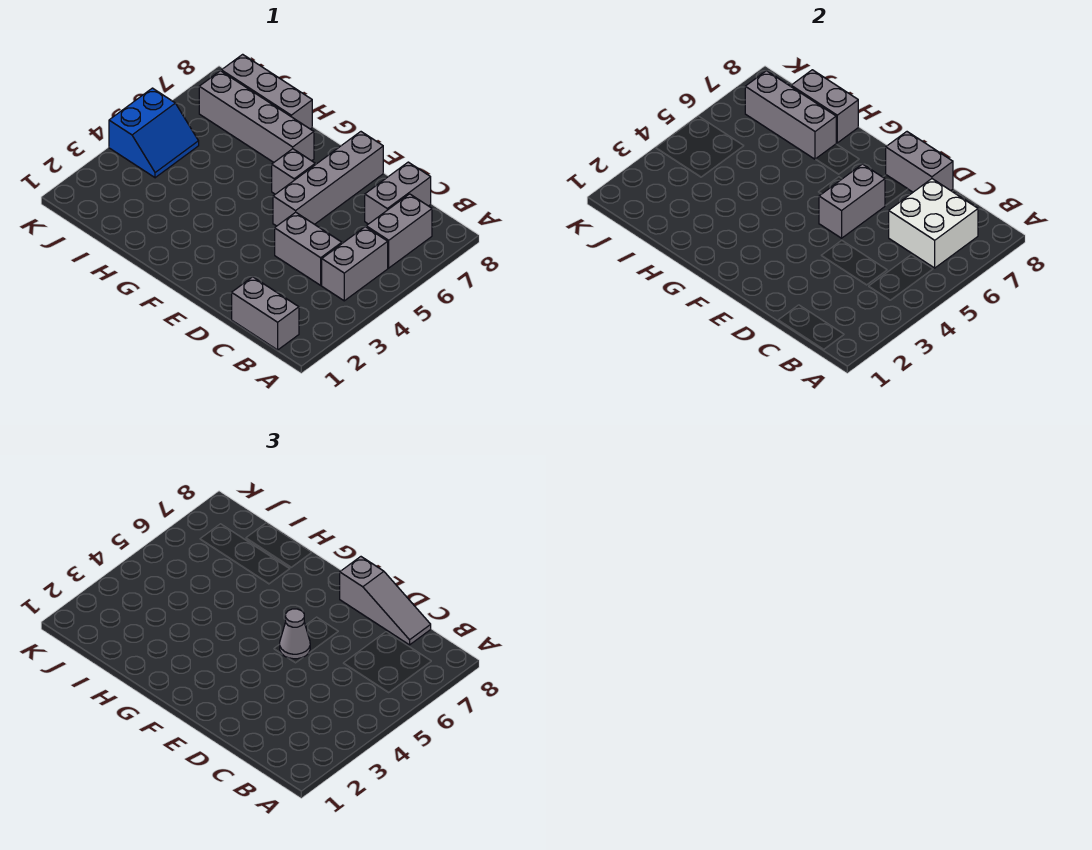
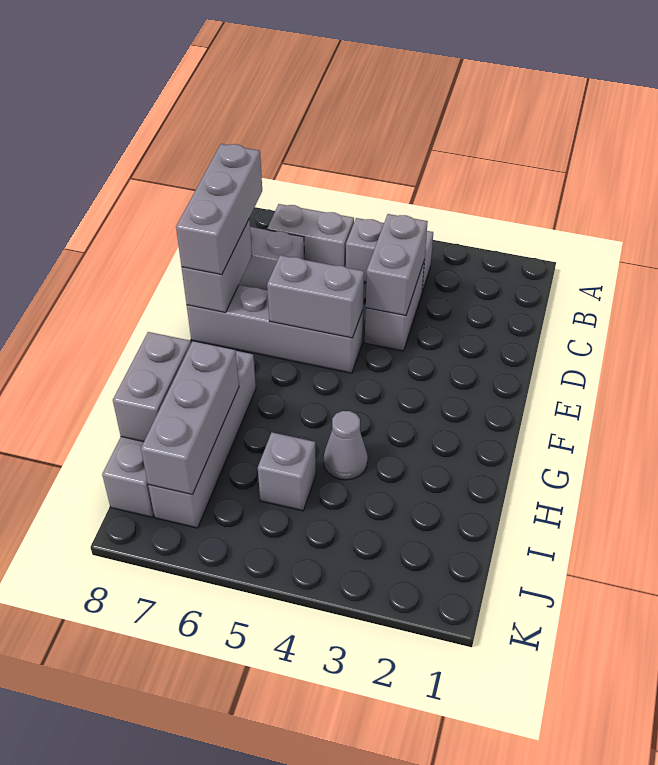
grey brick B1:C1 level 1 -> grey brick C4:D4 level 2
white brick B6:C7 level 2 -> none
grey slope C8:E8 level 3 top E -> grey brick C8:E8 level 3
grey cone E5 level 3 -> grey cone H4 level 1
grey brick F6 level 1 -> grey brick I5 level 1
blue slope J4:K5 level 1 top K -> none

